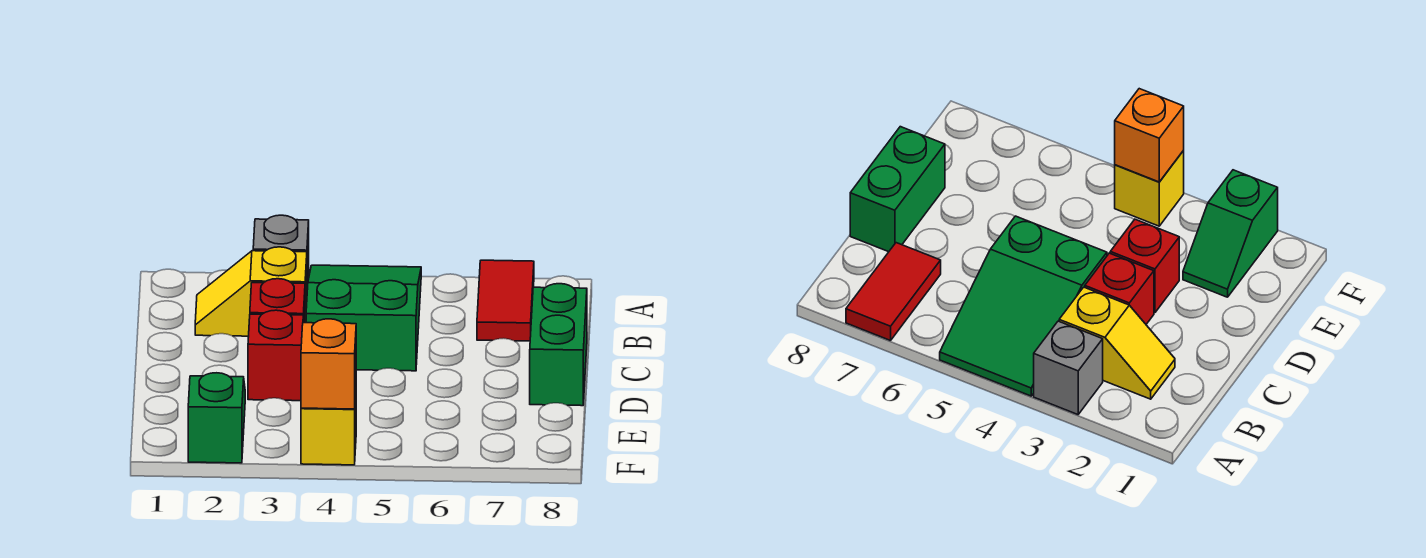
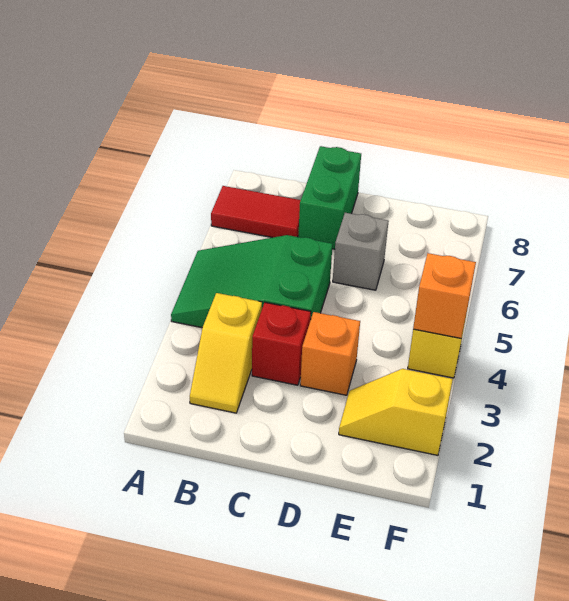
grey brick A3 level 1 -> grey brick D6 level 1
green brick C8:D8 level 1 -> green brick C7:C8 level 1
red brick D3 level 1 -> orange brick D3 level 1
green slope E2:F2 level 1 top F -> yellow slope E2:F2 level 1 top F

